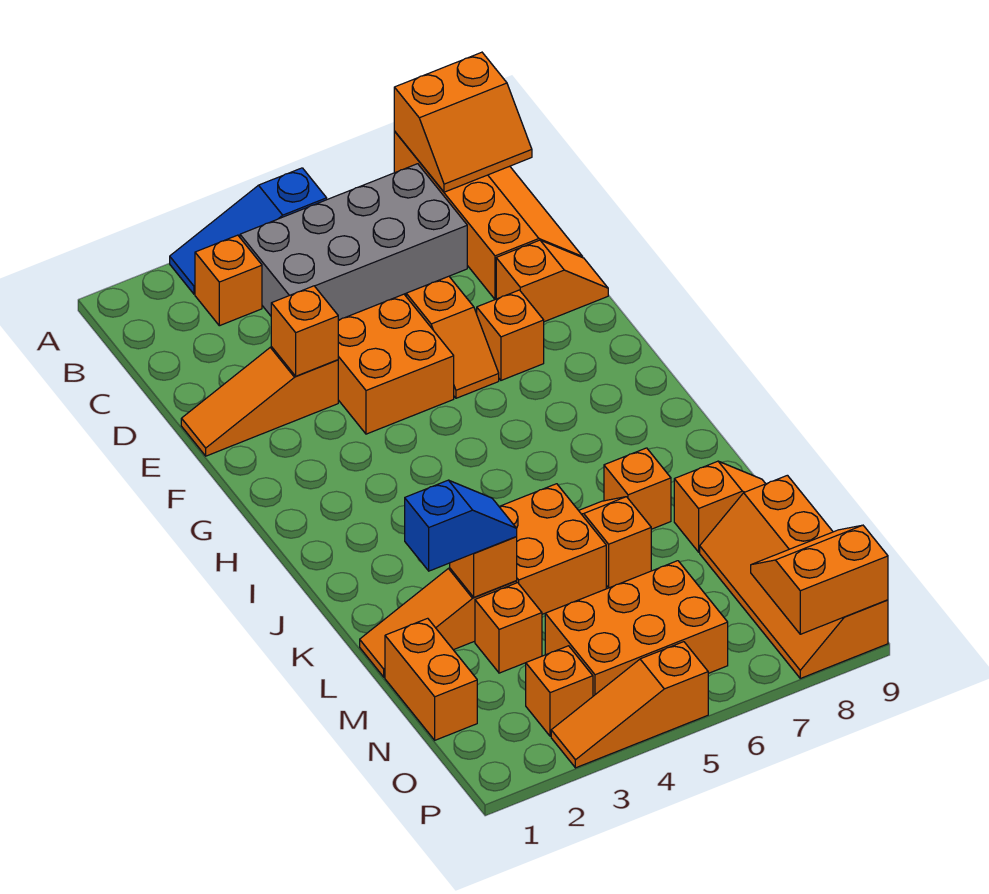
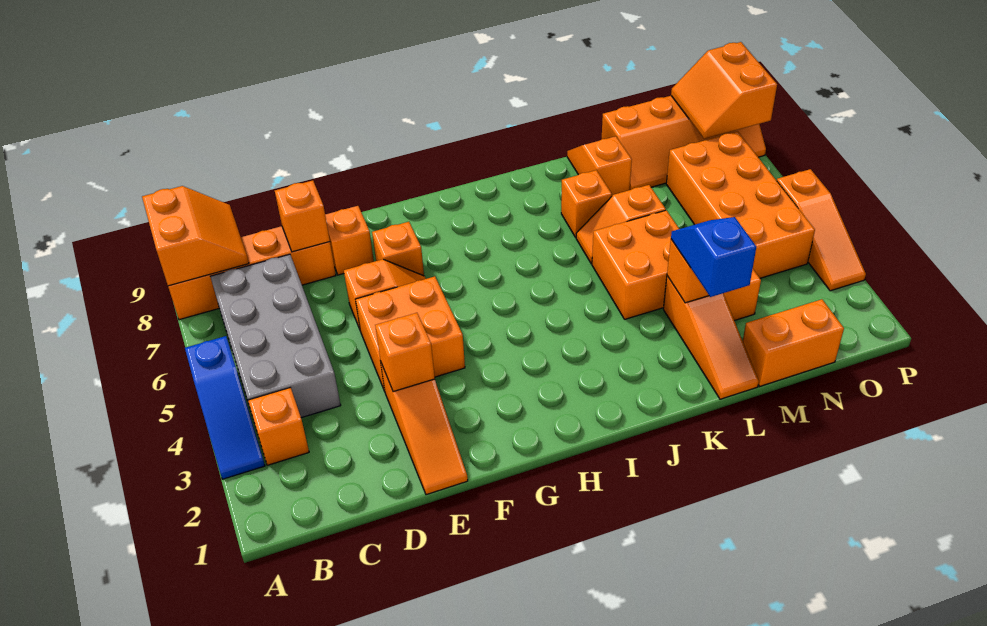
orange brick N4:O6 level 1 -> orange brick N4:O7 level 1
orange brick O3 level 1 -> orange brick D8 level 2

